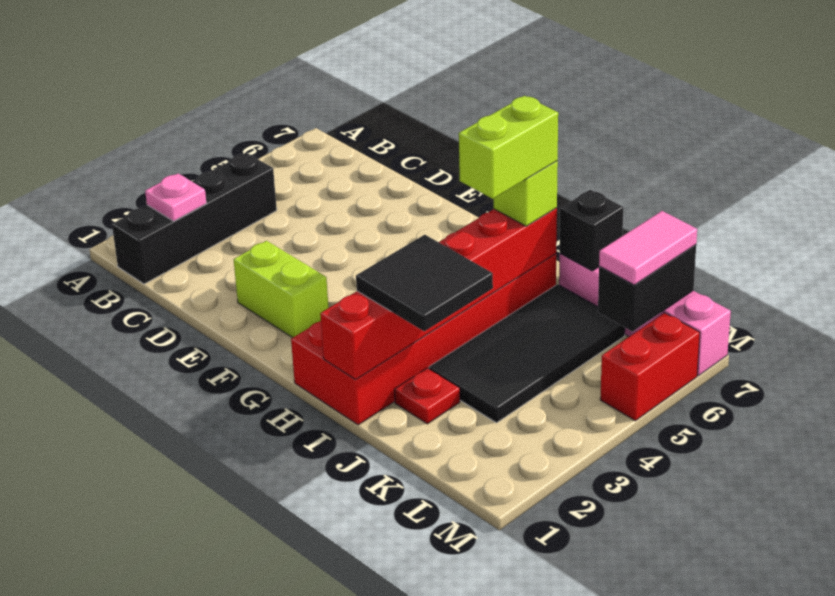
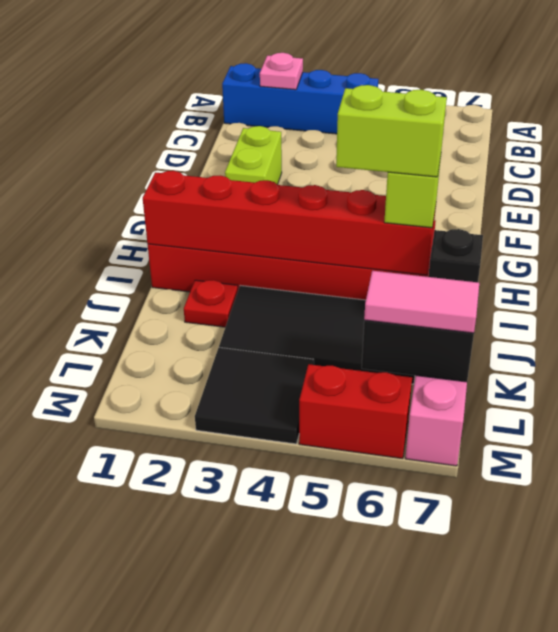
black brick B1:B4 level 1 -> blue brick B1:B4 level 1
black tile I2:J3 level 3 -> black tile L3:M4 level 1

